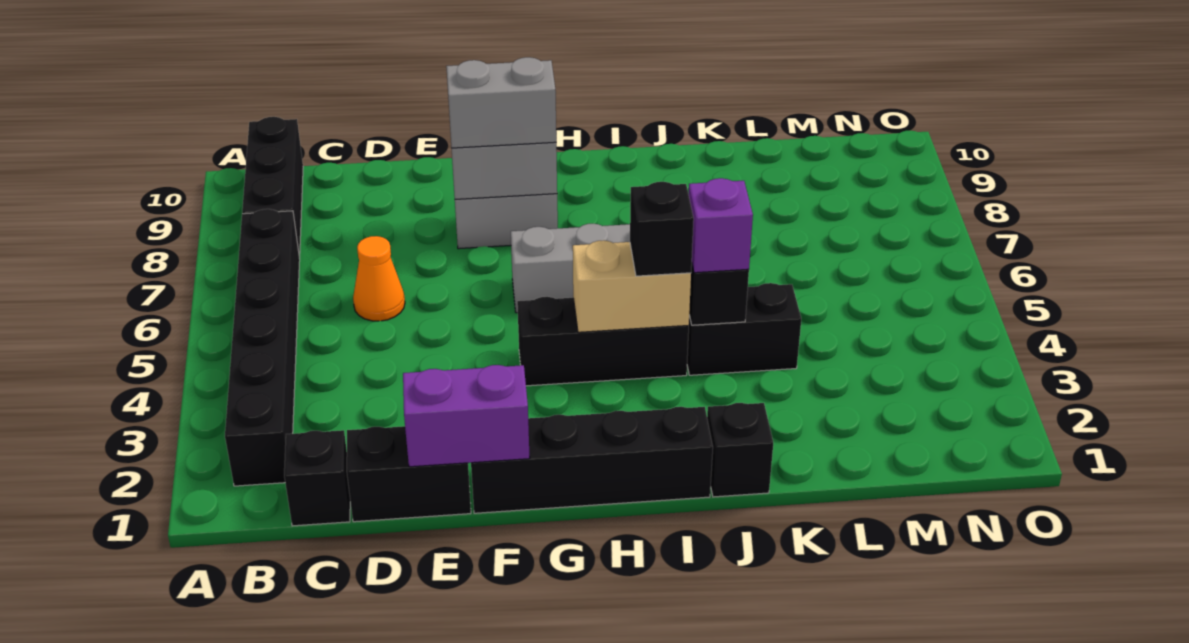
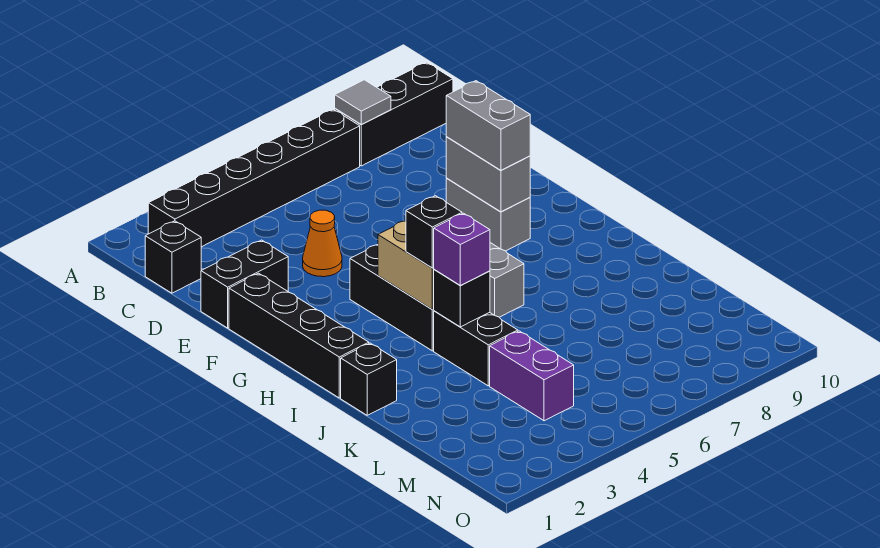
none -> grey tile B8 level 2
black brick D1:E1 level 1 -> black brick E1:E2 level 1
orange cone D6 level 1 -> orange cone E4 level 1
purple brick E1:F1 level 2 -> purple brick L4:M4 level 1

